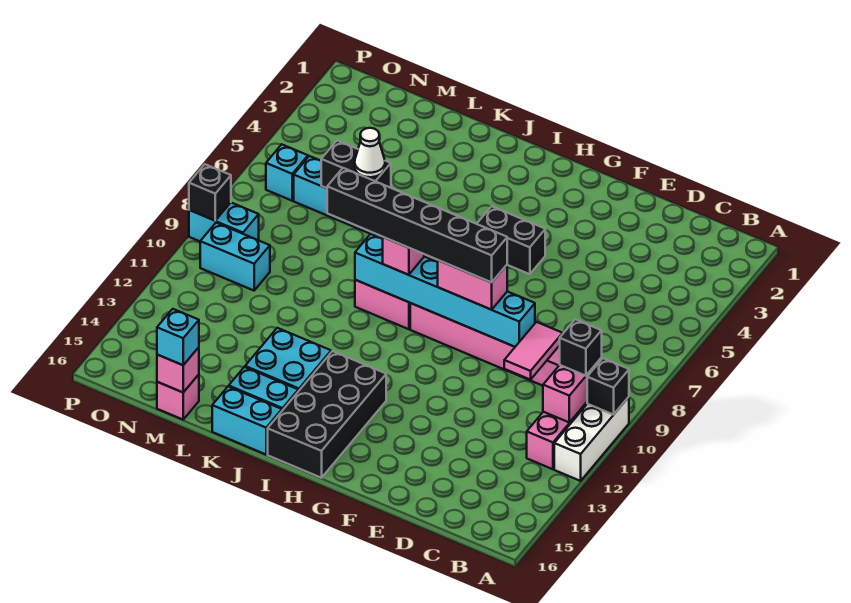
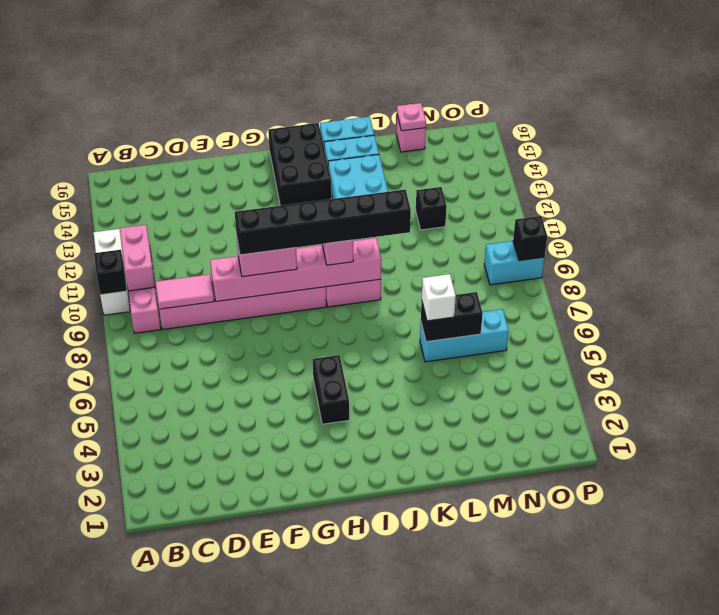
black brick B10 level 3 -> black brick M12 level 1
pink tile D9:D10 level 2 -> pink tile C9:D9 level 2
cyan brick E9:J9 level 2 -> pink brick E9:J9 level 2
black brick G5:H5 level 1 -> black brick H4:H5 level 1
black brick H13:I16 level 1 -> black brick H14:I16 level 1
white cone L6 level 3 -> white brick L6 level 3
pink brick M16 level 2 -> pink plate M16 level 2
cyan brick M16 level 3 -> none
cyan brick N10:O10 level 1 -> none
cyan brick O6 level 1 -> none

